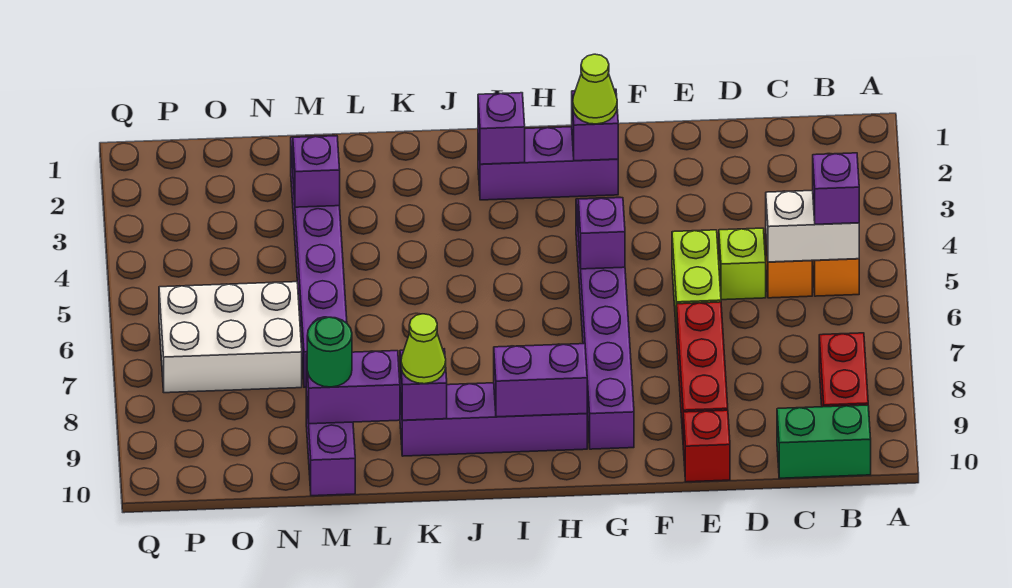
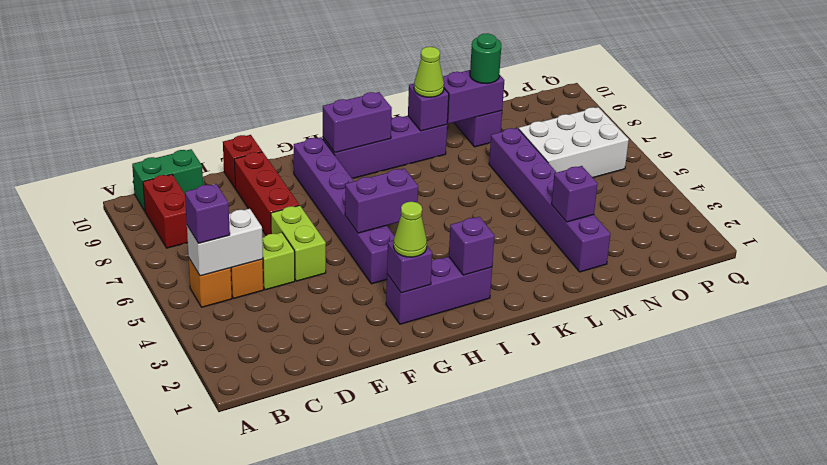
purple brick G5 level 2 -> purple brick G5:H5 level 2

